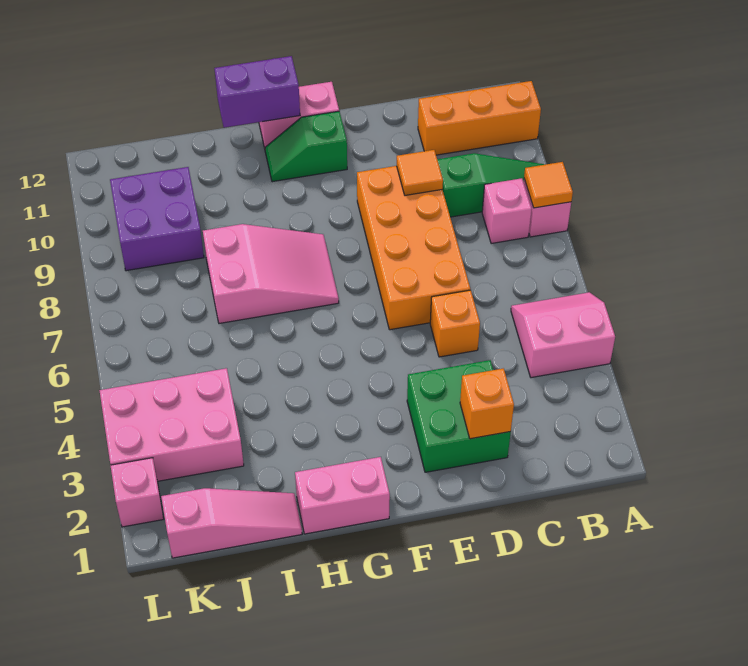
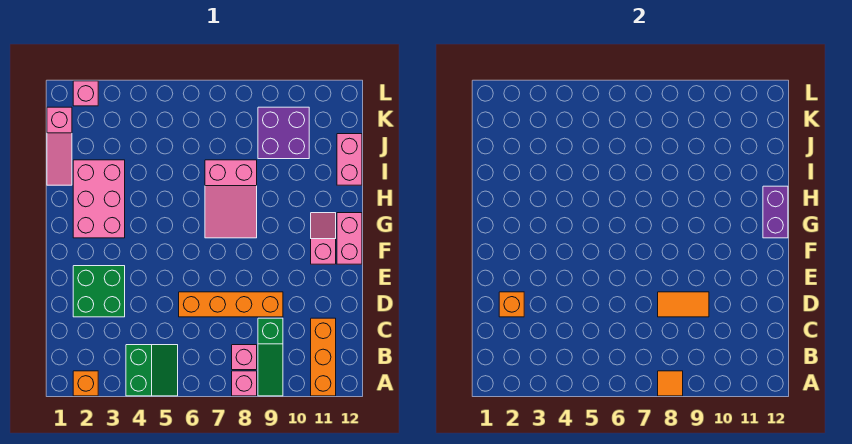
pink slope A4:B5 level 1 top 4 -> green slope A4:B5 level 1 top 4
orange brick D5 level 1 -> orange brick A2 level 1
orange brick D6:E9 level 1 -> orange brick D6:D9 level 1
orange tile D9 level 2 -> orange tile D8:D9 level 2
green slope F11:G11 level 1 top F -> pink slope F11:G11 level 1 top F
pink brick G1:H1 level 1 -> pink brick I12:J12 level 1
pink brick J3:L4 level 1 -> pink brick G2:I3 level 1

